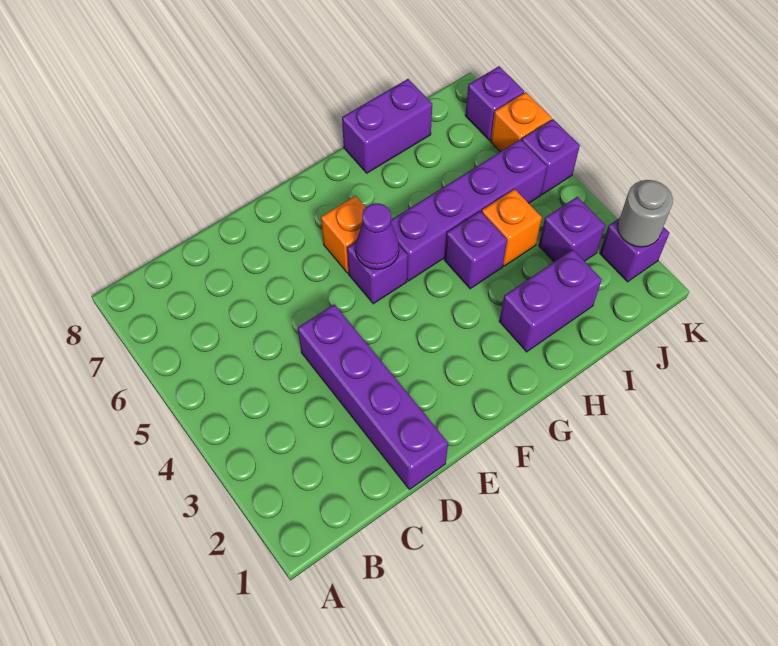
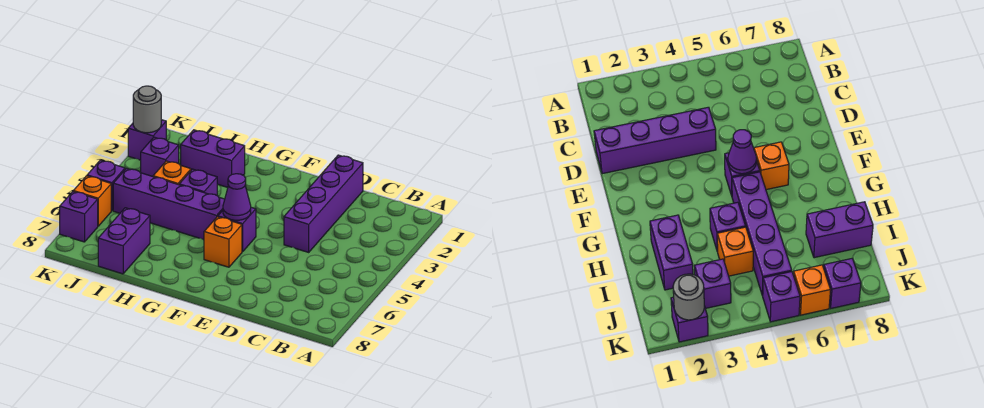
purple brick H8:I8 level 1 -> purple brick I7:I8 level 1

